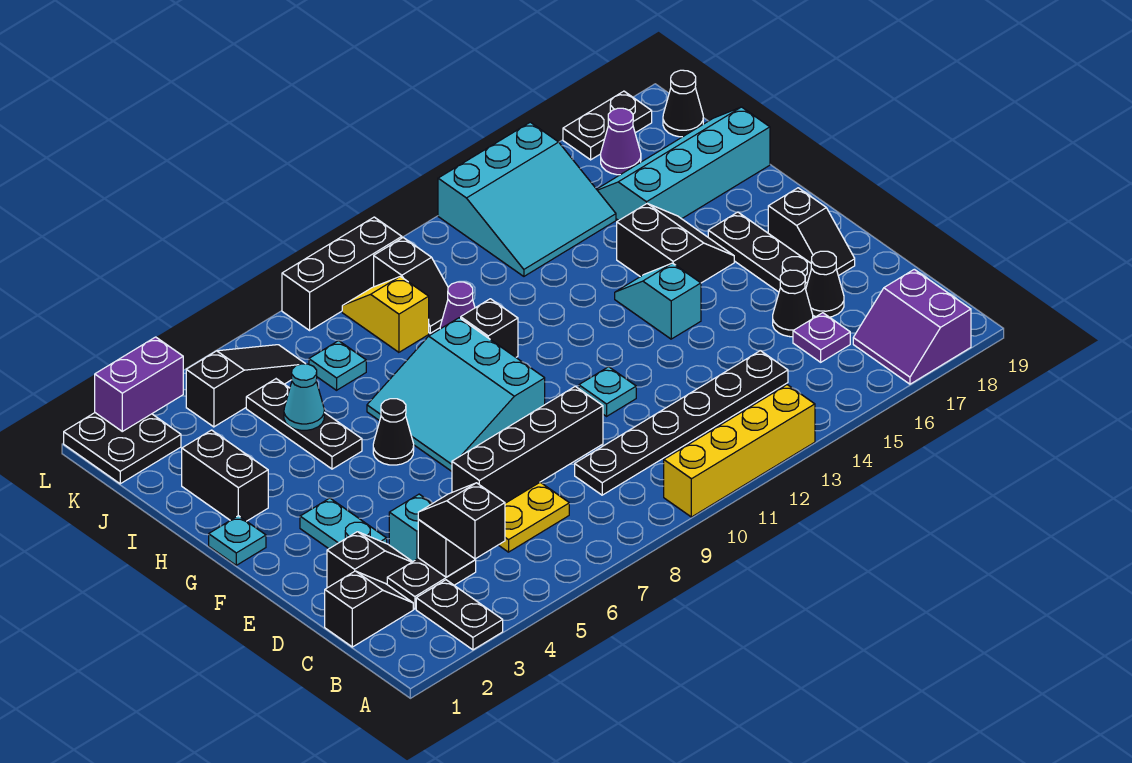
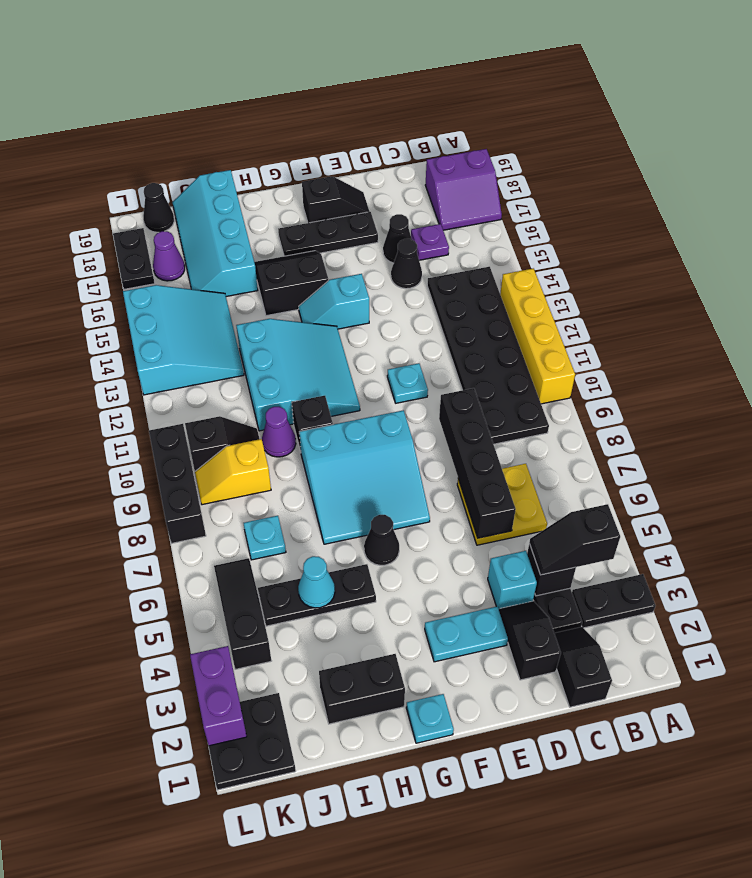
black plate C9:C14 level 1 -> black plate B9:C14 level 1
black cone D17 level 1 -> black cone D15 level 1
none -> cyan slope G11:I13 level 1 top I

